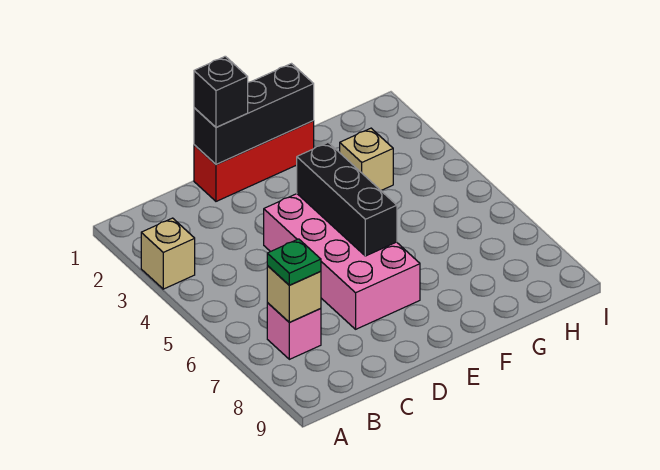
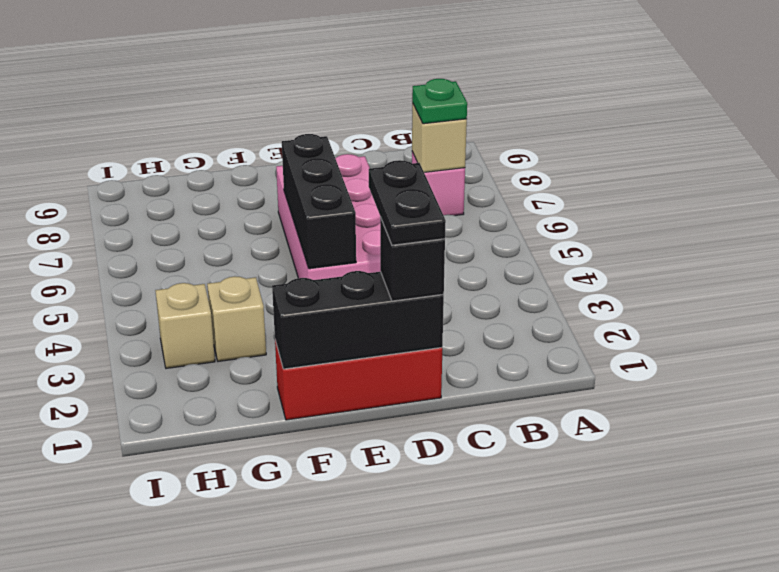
tan brick A3 level 1 -> tan brick H3 level 1
none -> black plate D1:D2 level 4

